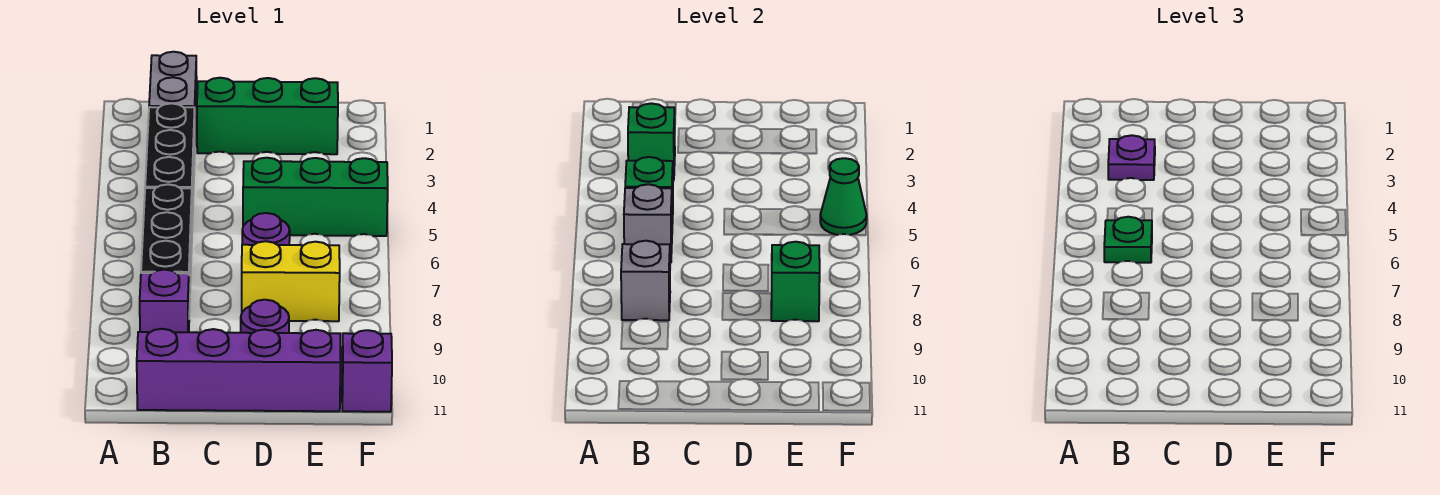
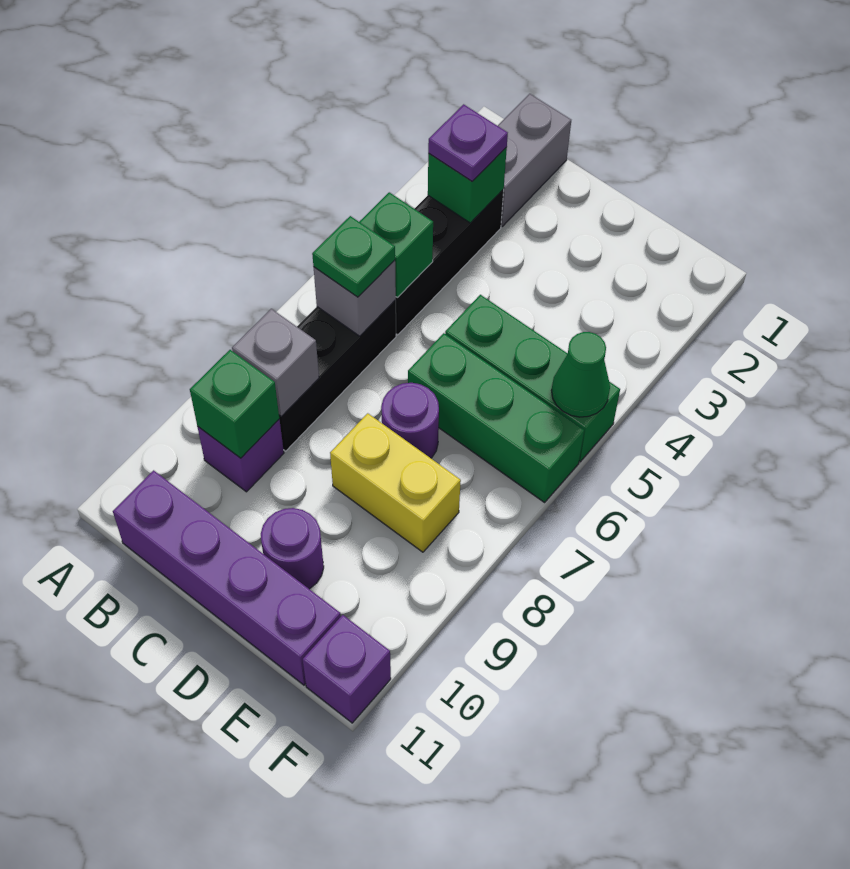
green brick C2:E2 level 1 -> green brick D6:F6 level 1
green brick E8 level 2 -> green brick B9 level 2

